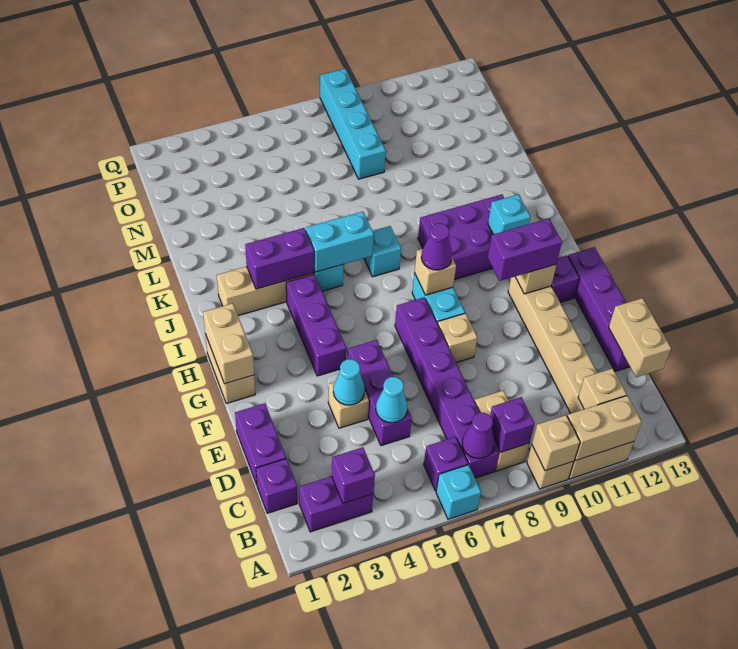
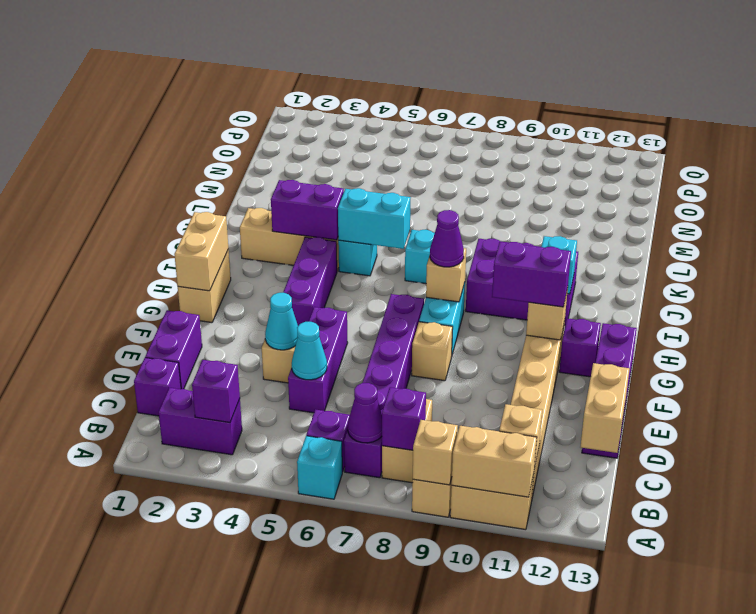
cyan brick N8:Q8 level 1 -> none

